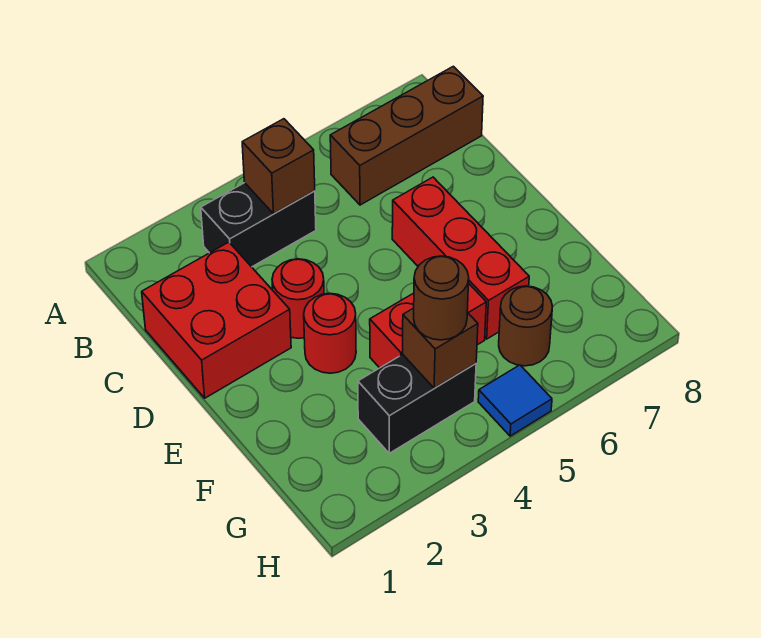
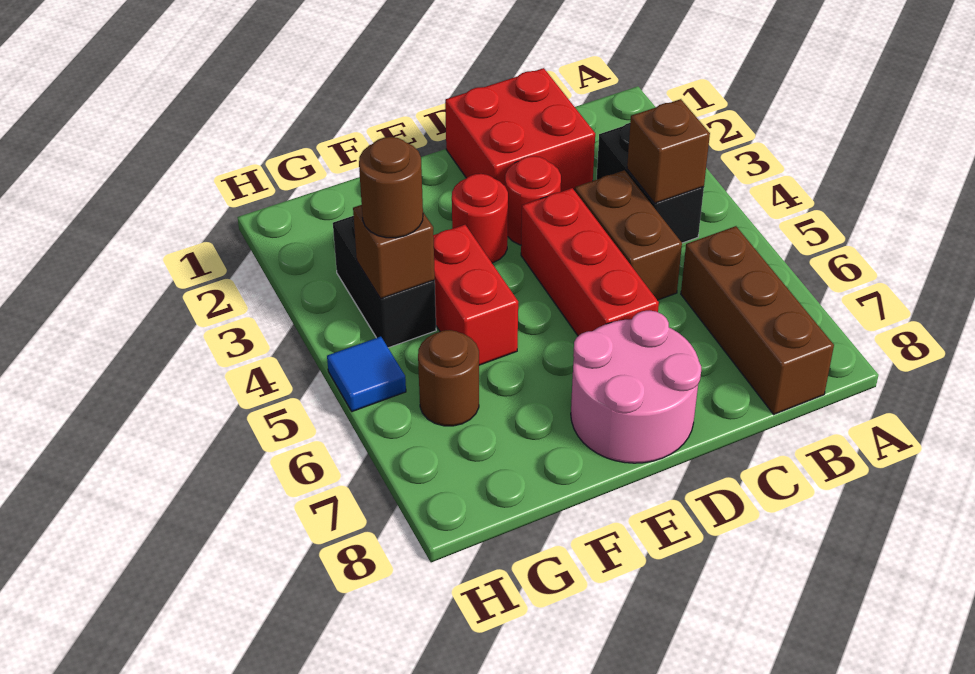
none -> brown brick C4:C5 level 1
red brick D6:F6 level 1 -> red brick D4:D6 level 1
none -> pink round brick D7:E8 level 1

